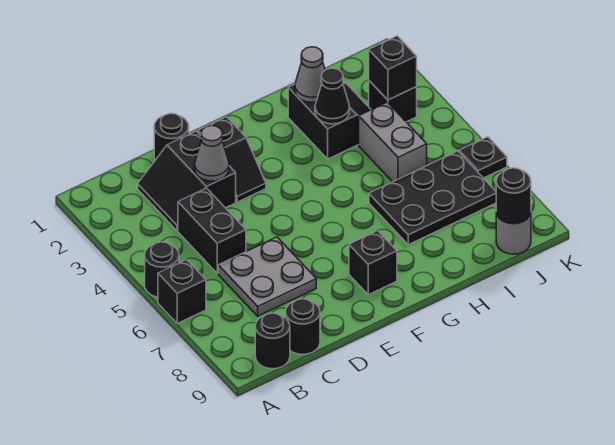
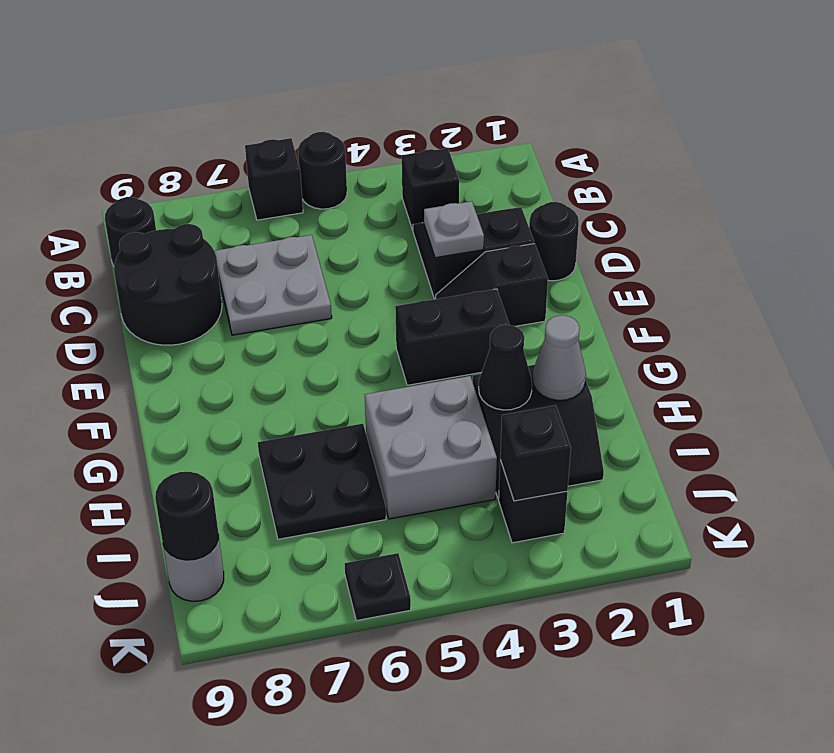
black brick C4:C5 level 1 -> black brick F3:F4 level 1
black round brick C9 level 1 -> black round brick C8:D9 level 1
grey cone D3 level 2 -> grey plate D3 level 2
black brick F8 level 1 -> black brick B3 level 1
black plate H6:J7 level 1 -> black plate H6:I7 level 1
grey brick I4:I5 level 1 -> grey brick H4:I5 level 1

